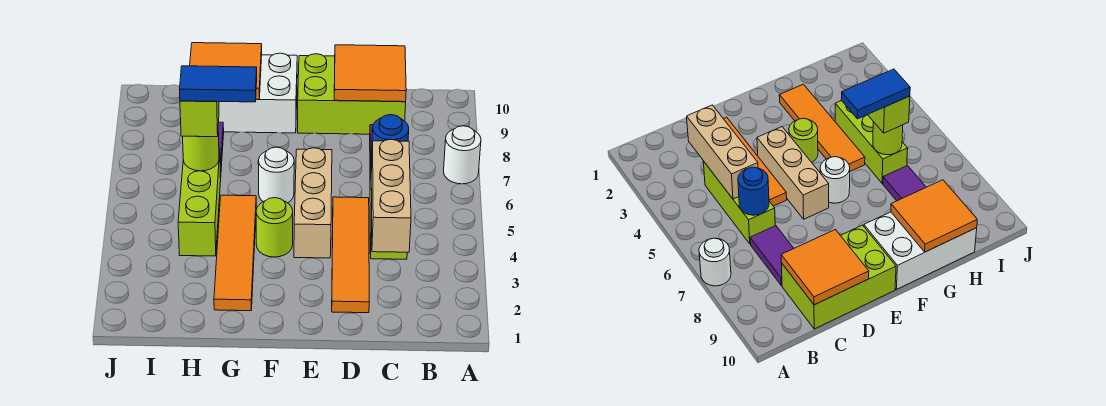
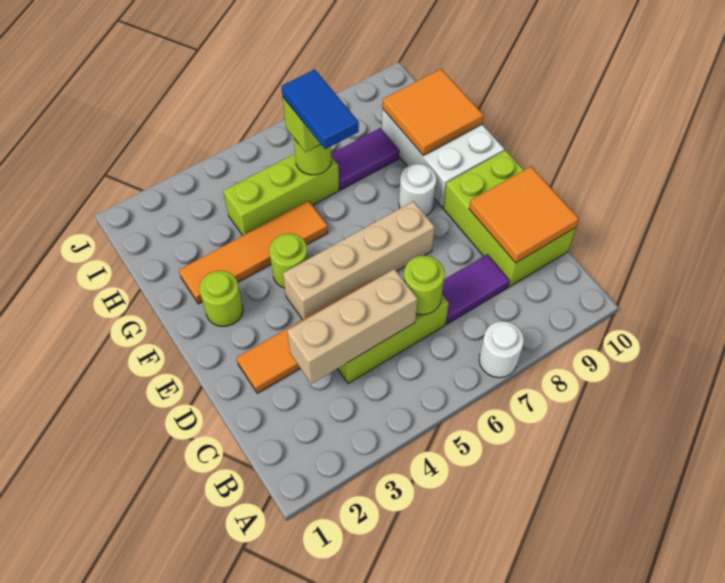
blue round brick C6 level 2 -> lime round brick C6 level 2
tan brick E4:E6 level 1 -> tan brick E4:E7 level 1
none -> lime round brick F2 level 1
white round brick F6 level 1 -> white round brick F8 level 1

